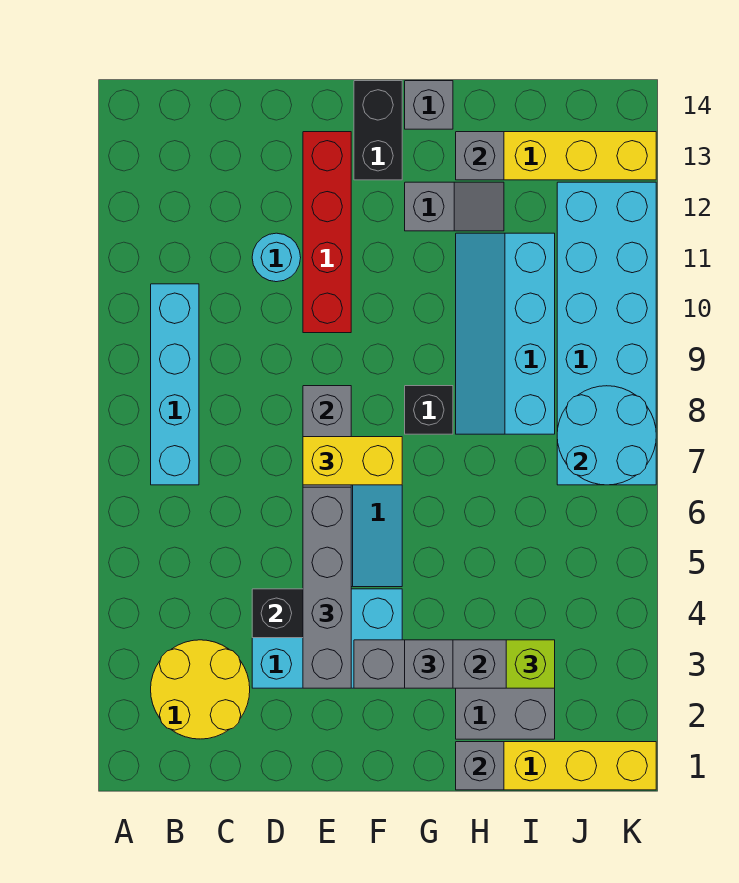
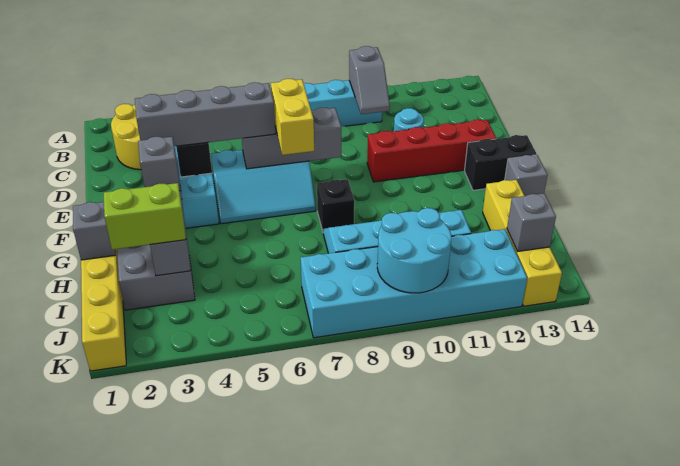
grey slope G12:H12 level 1 top G -> grey slope B10:C10 level 2 top B
grey brick H13 level 2 -> grey brick J13 level 2
lime brick I3 level 3 -> lime brick I2:I3 level 3
cyan round brick J7:K8 level 2 -> cyan round brick J9:K10 level 2

